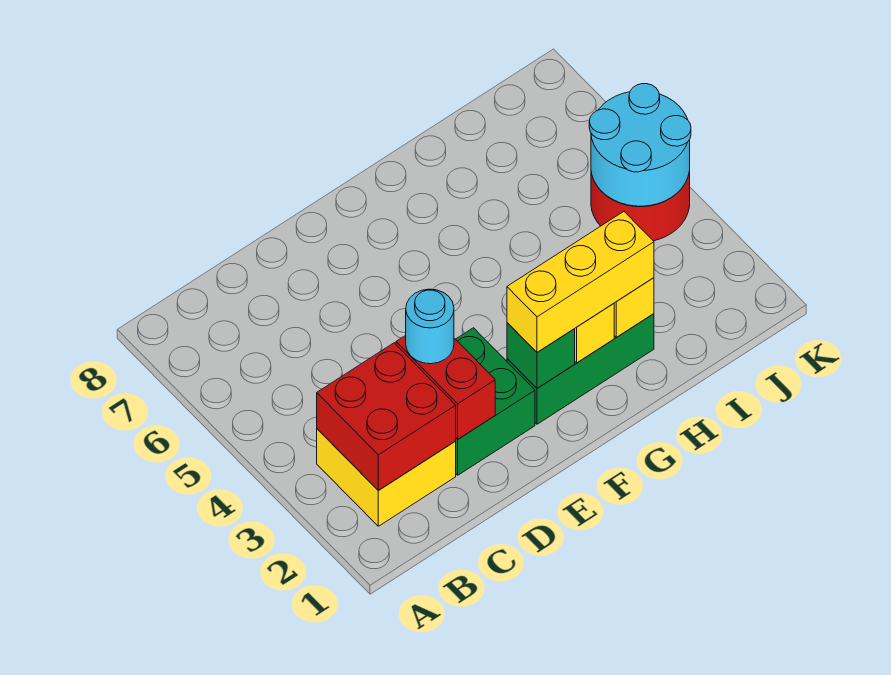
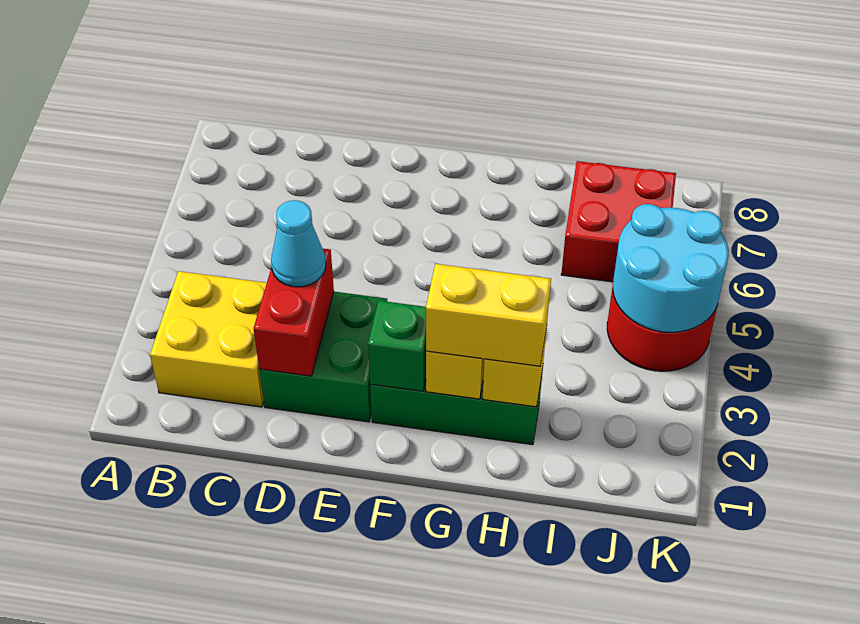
red brick B2:C3 level 2 -> red brick I6:J7 level 1
cyan round brick D3 level 3 -> cyan cone D3 level 3
yellow brick F2:H2 level 3 -> yellow brick G2:H2 level 3

